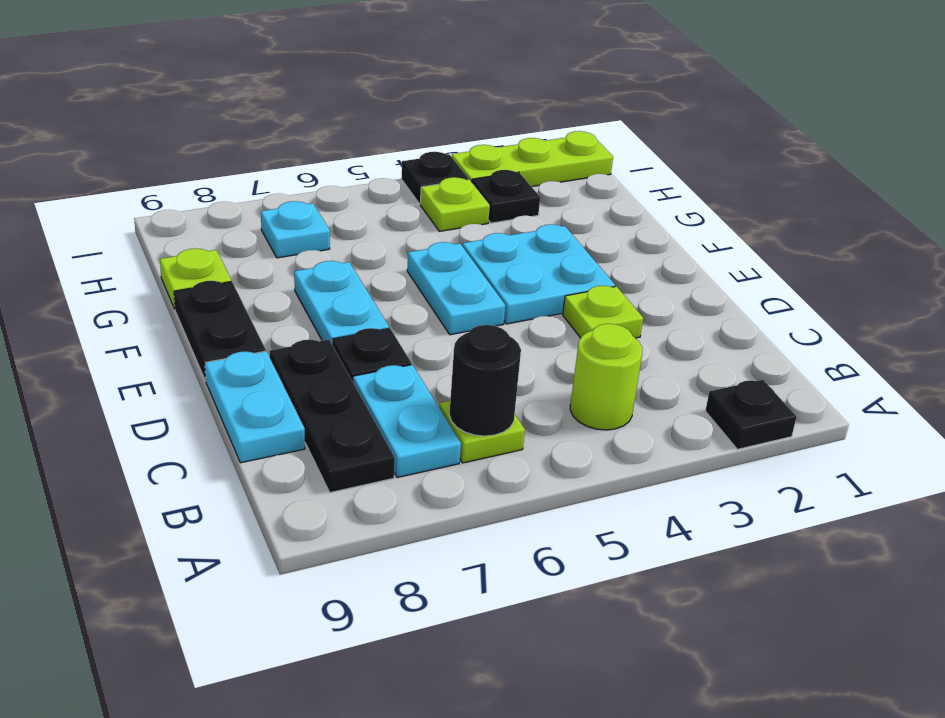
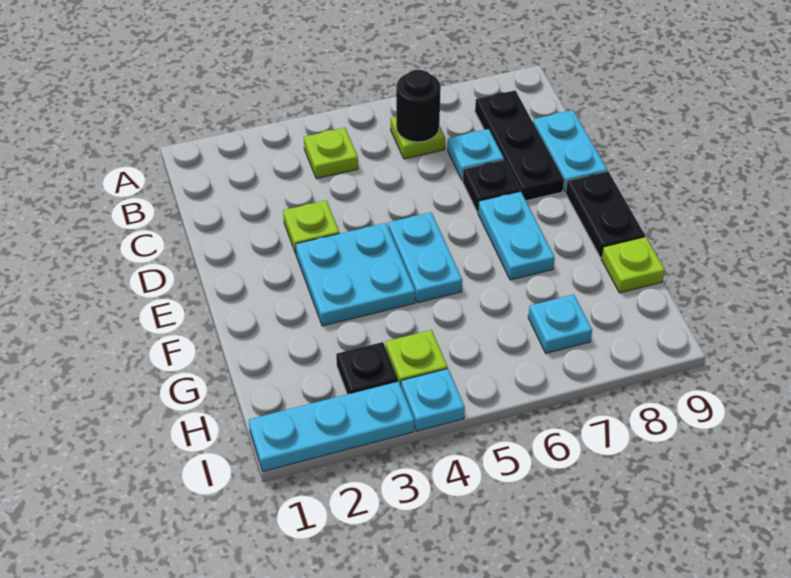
black plate A2 level 1 -> none
lime round brick B4 level 1 -> lime plate B4 level 1
cyan plate B7:C7 level 1 -> cyan plate C7 level 1
lime plate I1:I3 level 1 -> cyan plate I1:I3 level 1
black plate I4 level 1 -> cyan plate I4 level 1

